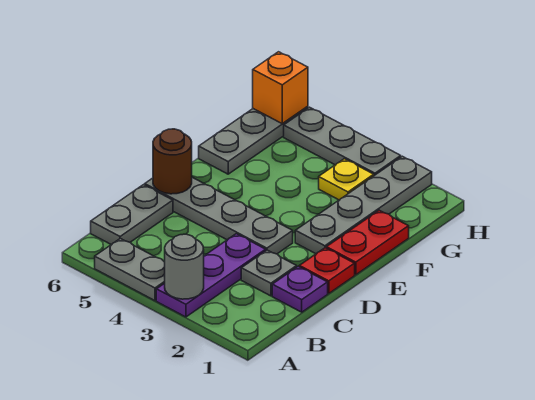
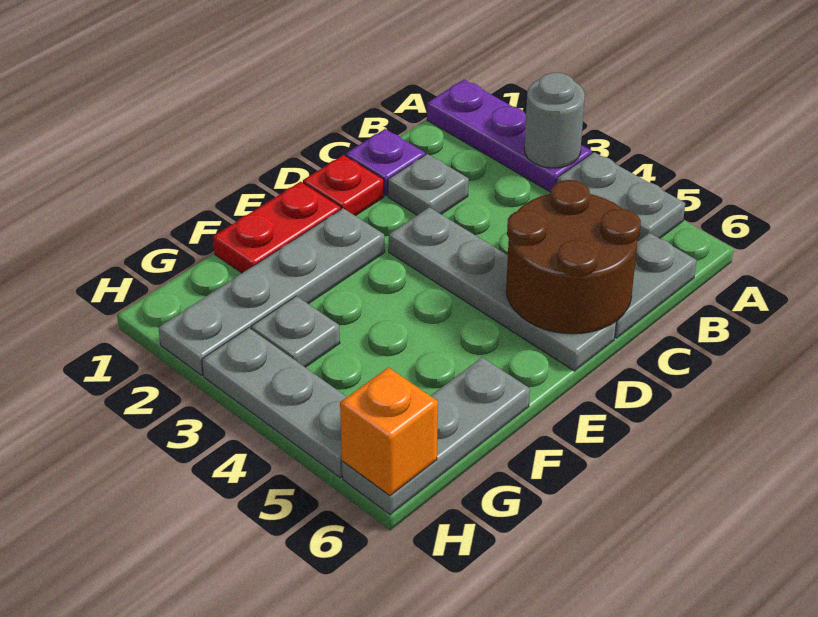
purple plate A3:C3 level 1 -> purple plate A1:A3 level 1
brown round brick D6 level 2 -> brown round brick C5:D6 level 2
yellow plate G3 level 1 -> grey plate G3 level 1

